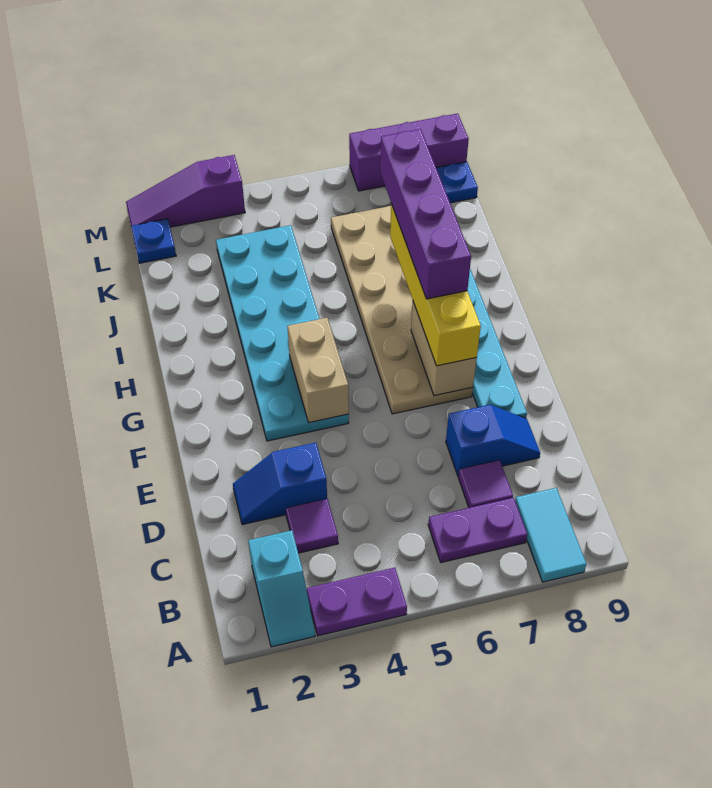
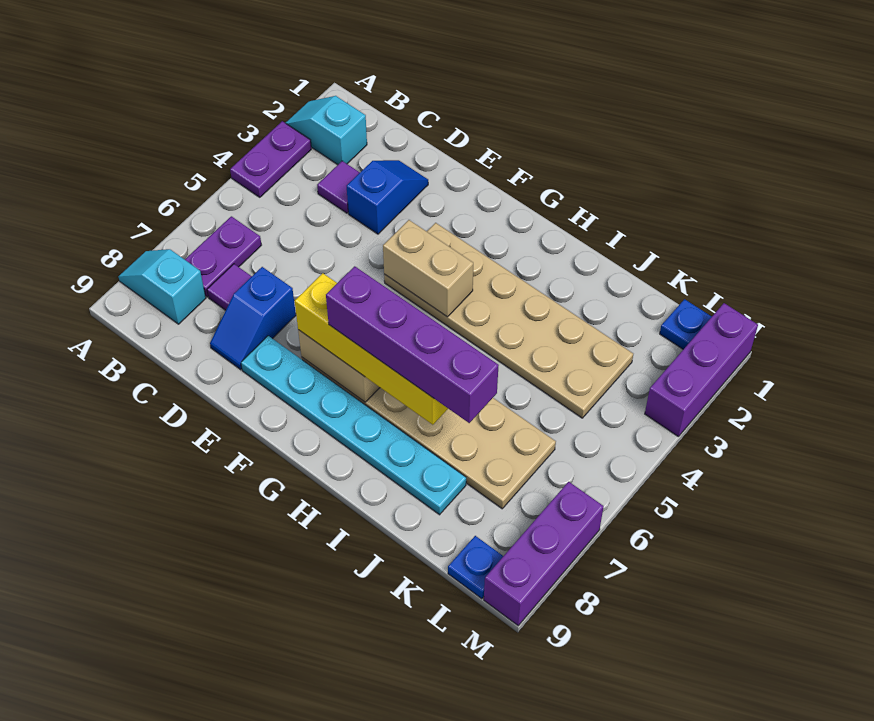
cyan tile A8:B8 level 1 -> cyan slope A8:B8 level 1 top B
cyan plate F3:K4 level 1 -> tan plate F3:K4 level 1
purple slope M1:M3 level 1 top 3 -> purple brick M1:M3 level 1

